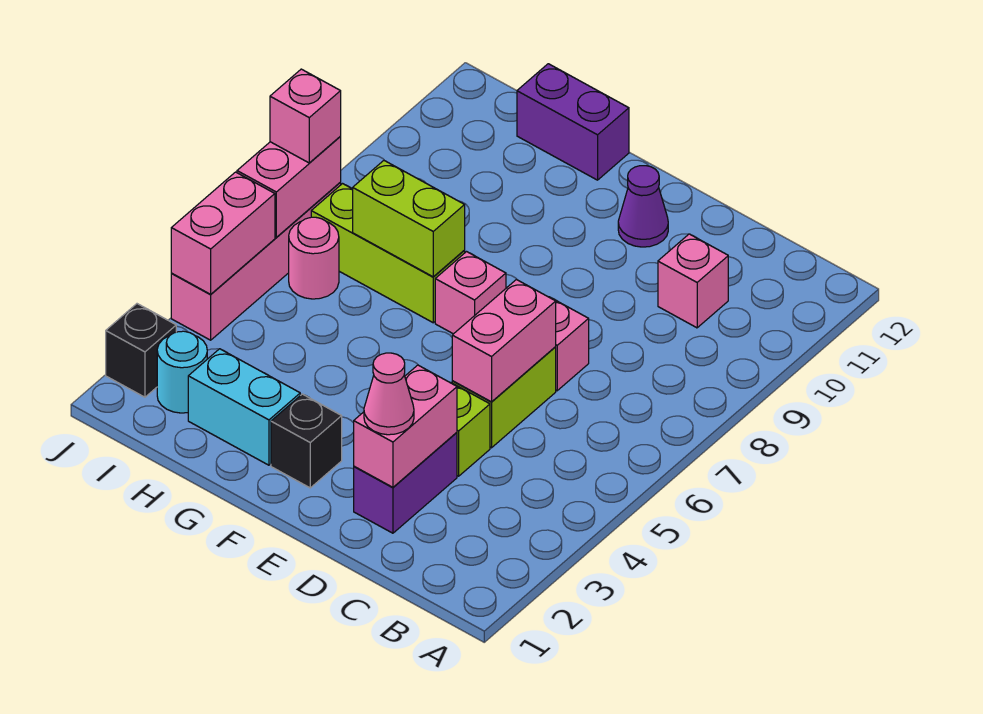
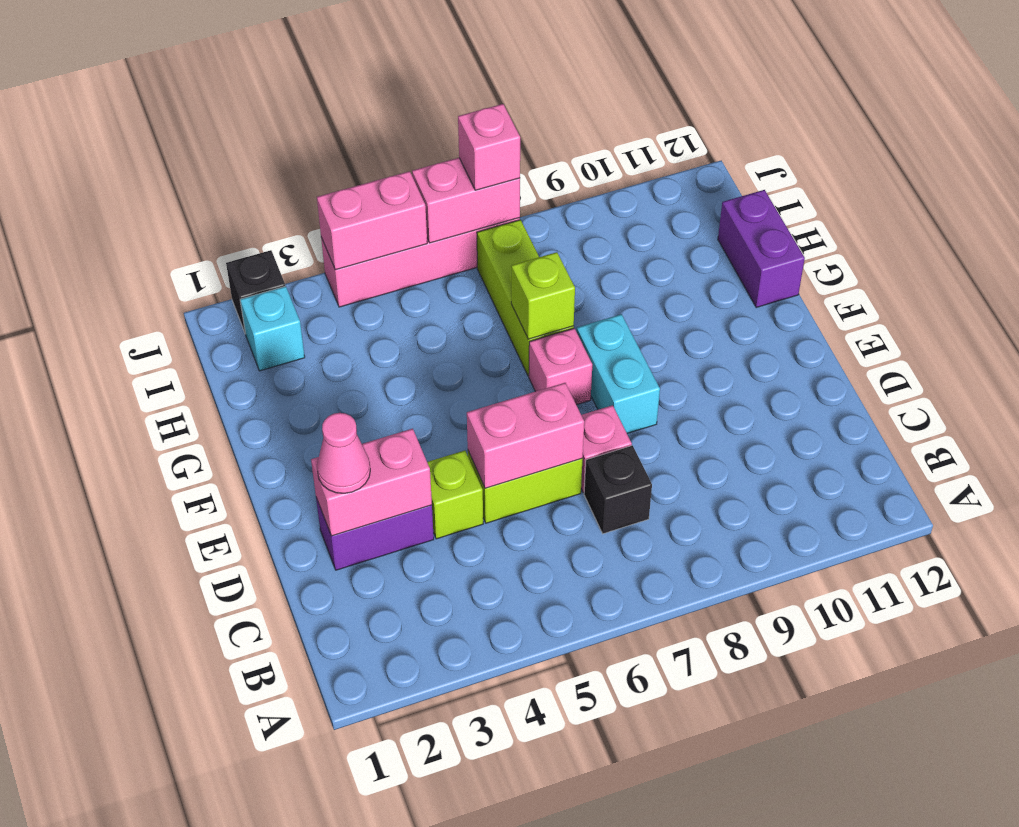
pink brick C10 level 1 -> none
purple cone E11 level 1 -> none
black brick F2 level 1 -> black brick C7 level 1
cyan brick G2:H2 level 1 -> cyan brick E8:F8 level 1
lime brick G7:H7 level 2 -> lime brick G7 level 2
cyan round brick I2 level 1 -> cyan brick I2 level 1
pink round brick I6 level 1 -> none

